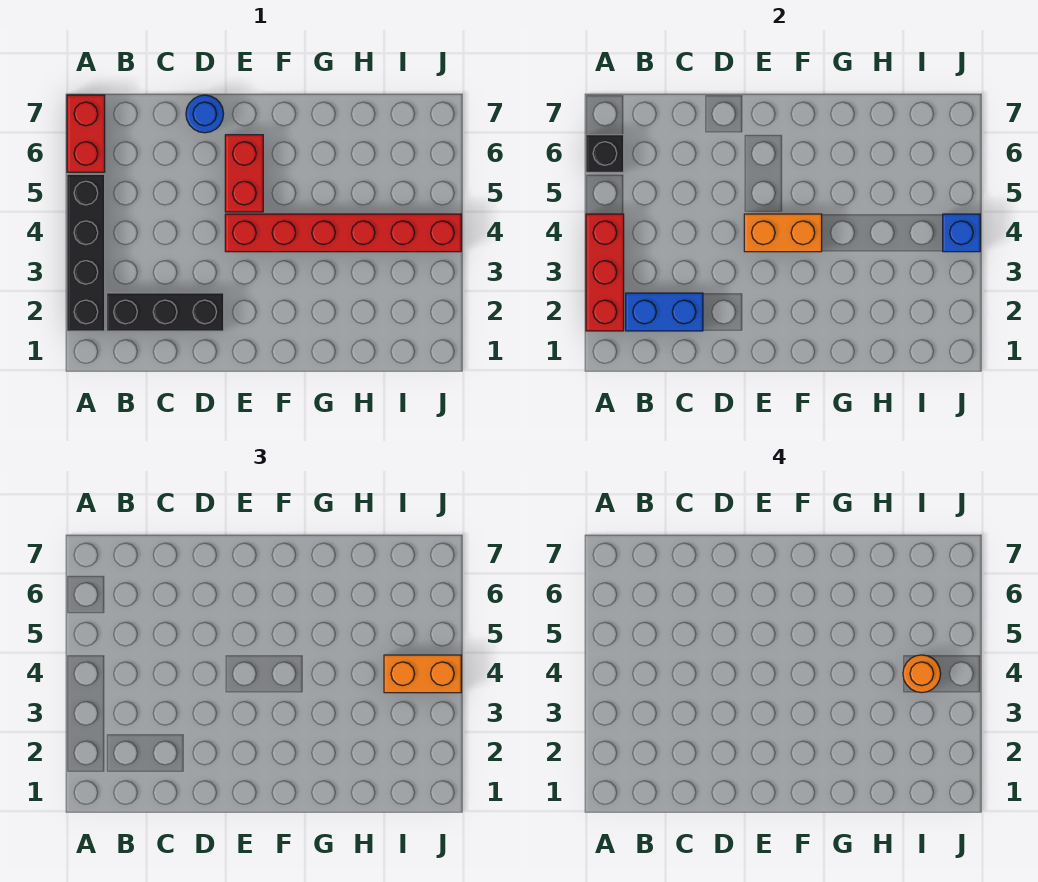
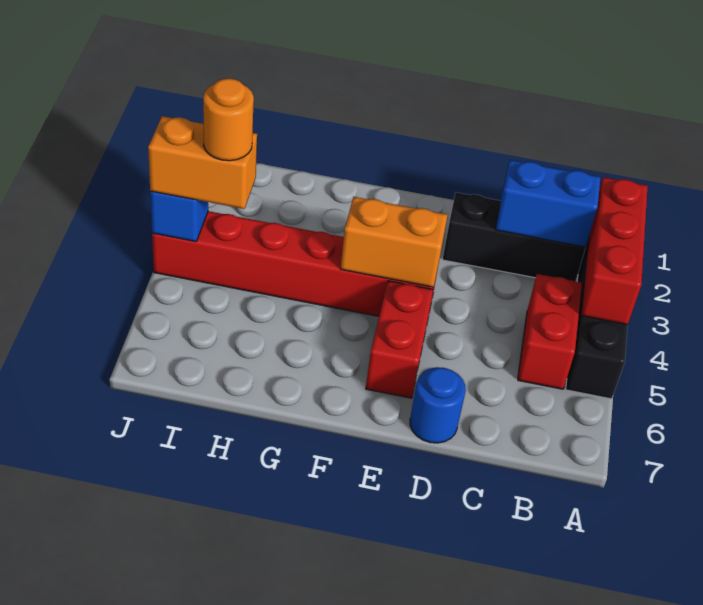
red brick A6:A7 level 1 -> red brick B4:B5 level 1
black brick A6 level 2 -> none

